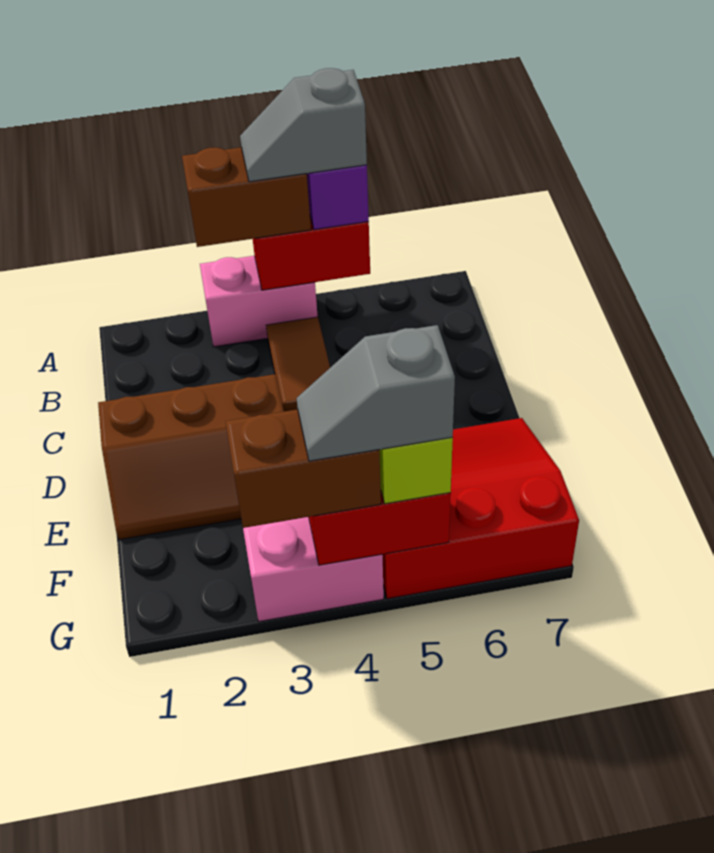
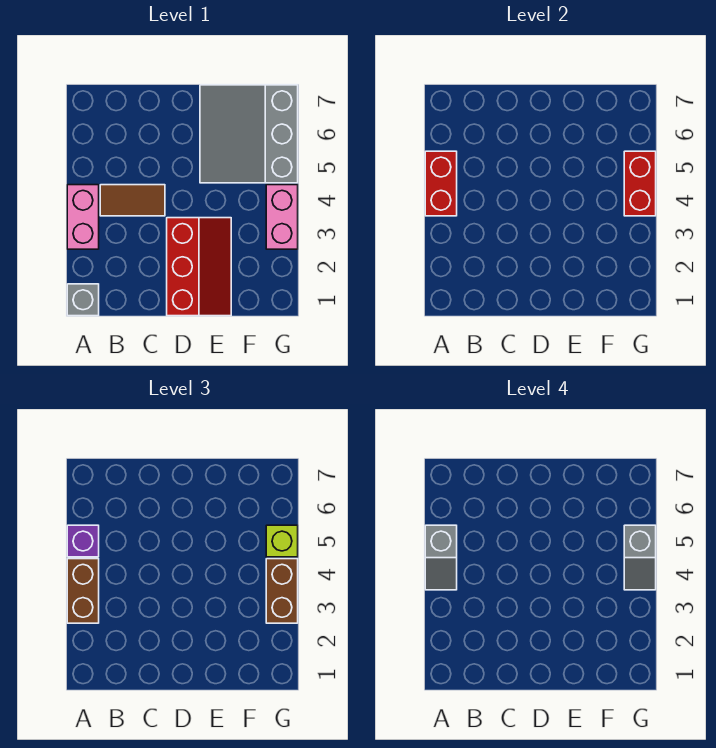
none -> grey brick A1 level 1
brown slope D1:E3 level 1 top D -> red slope D1:E3 level 1 top D
red slope E5:G7 level 1 top G -> grey slope E5:G7 level 1 top G

